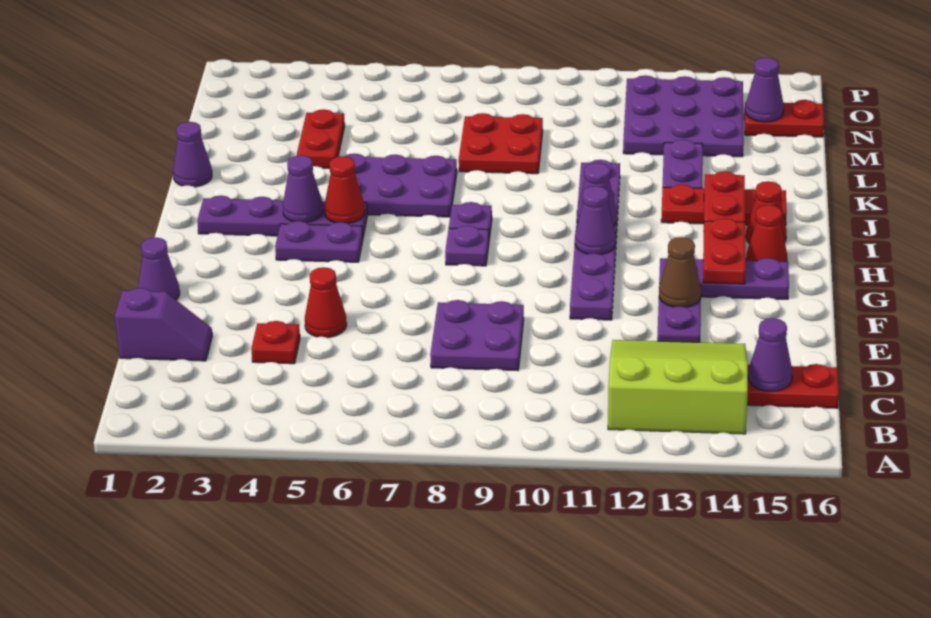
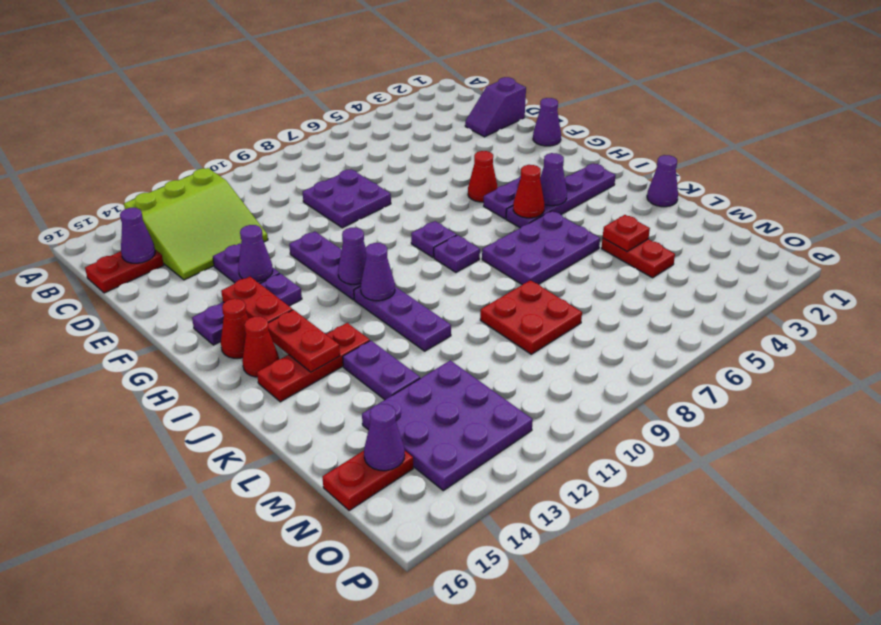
red plate D4 level 1 -> red plate L4 level 2
red cone E5 level 1 -> red cone G5 level 1
brown cone F13 level 2 -> purple cone F13 level 2

